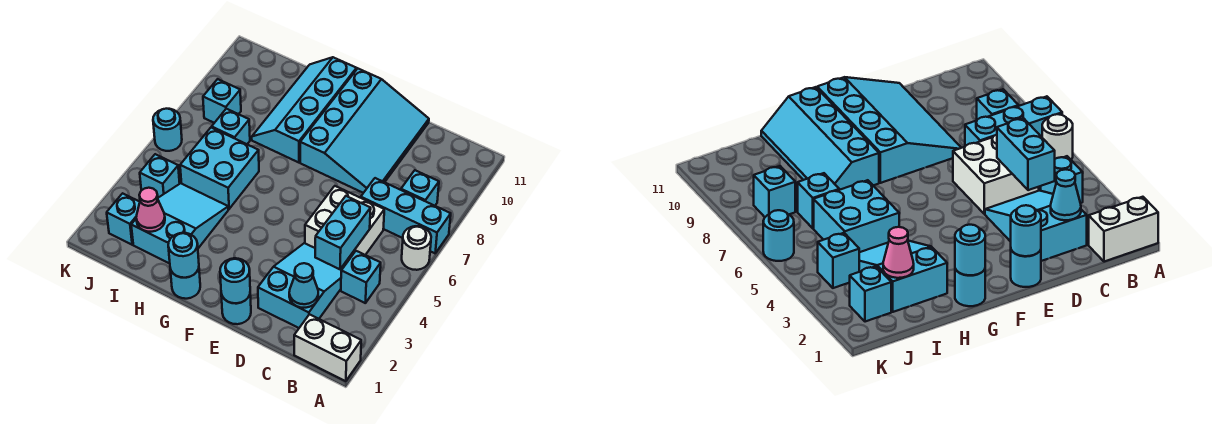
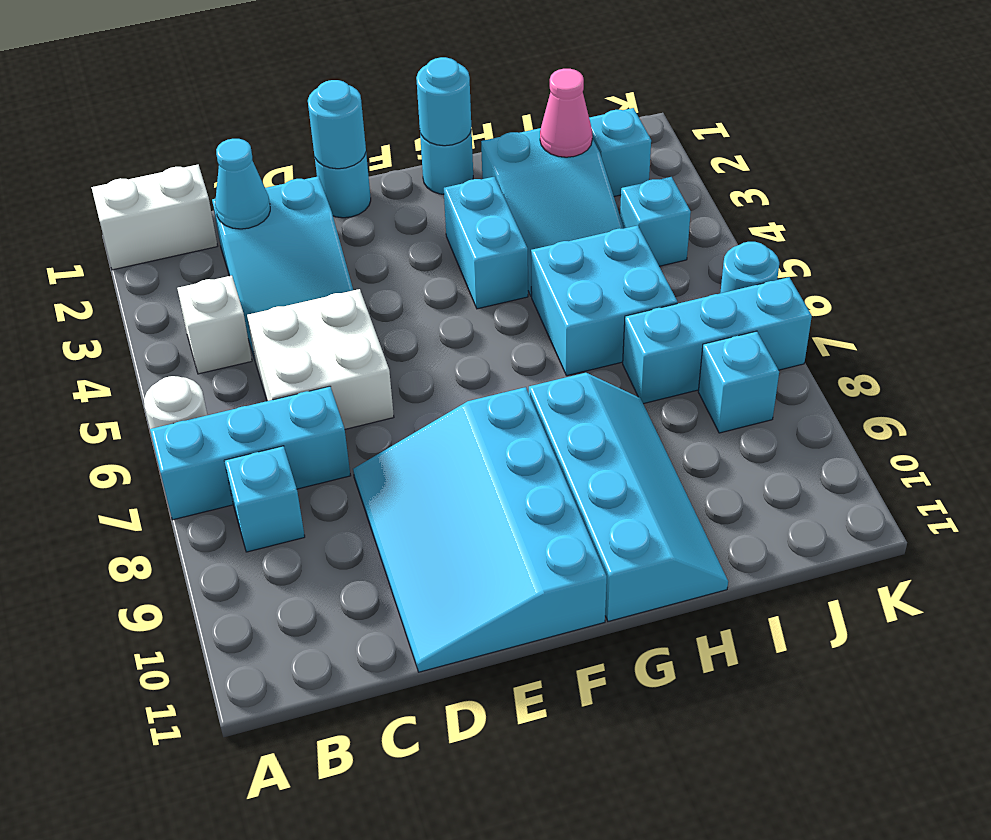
cyan brick B4 level 1 -> white brick B4 level 1
cyan brick C4:C5 level 2 -> cyan brick G3:G4 level 1
cyan brick I7 level 1 -> cyan brick I7:K7 level 1

